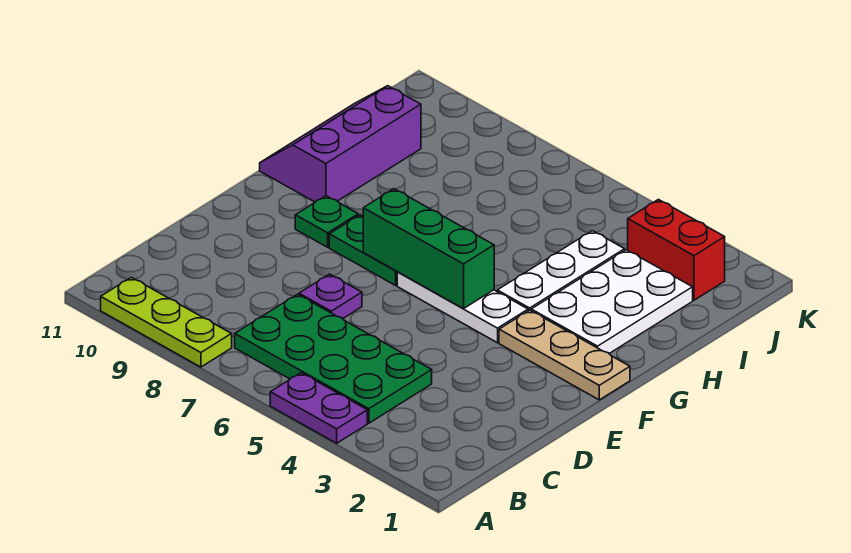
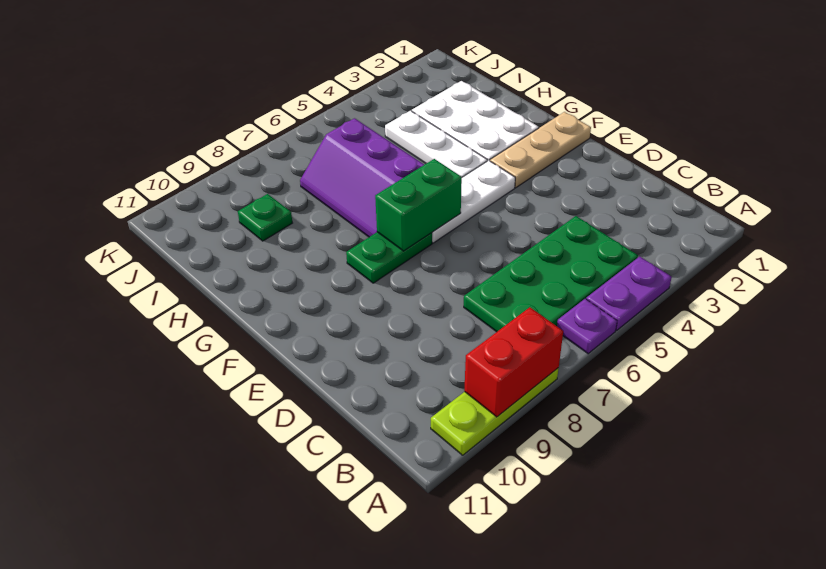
purple plate D7 level 1 -> purple plate A6 level 1
green brick F5:F7 level 2 -> green brick F6:F7 level 2
green plate F9 level 1 -> green plate I9 level 1
purple slope G10:I11 level 1 top 10 -> purple slope G6:I7 level 1 top 6
red brick J2:J3 level 1 -> red brick A8:A9 level 2

